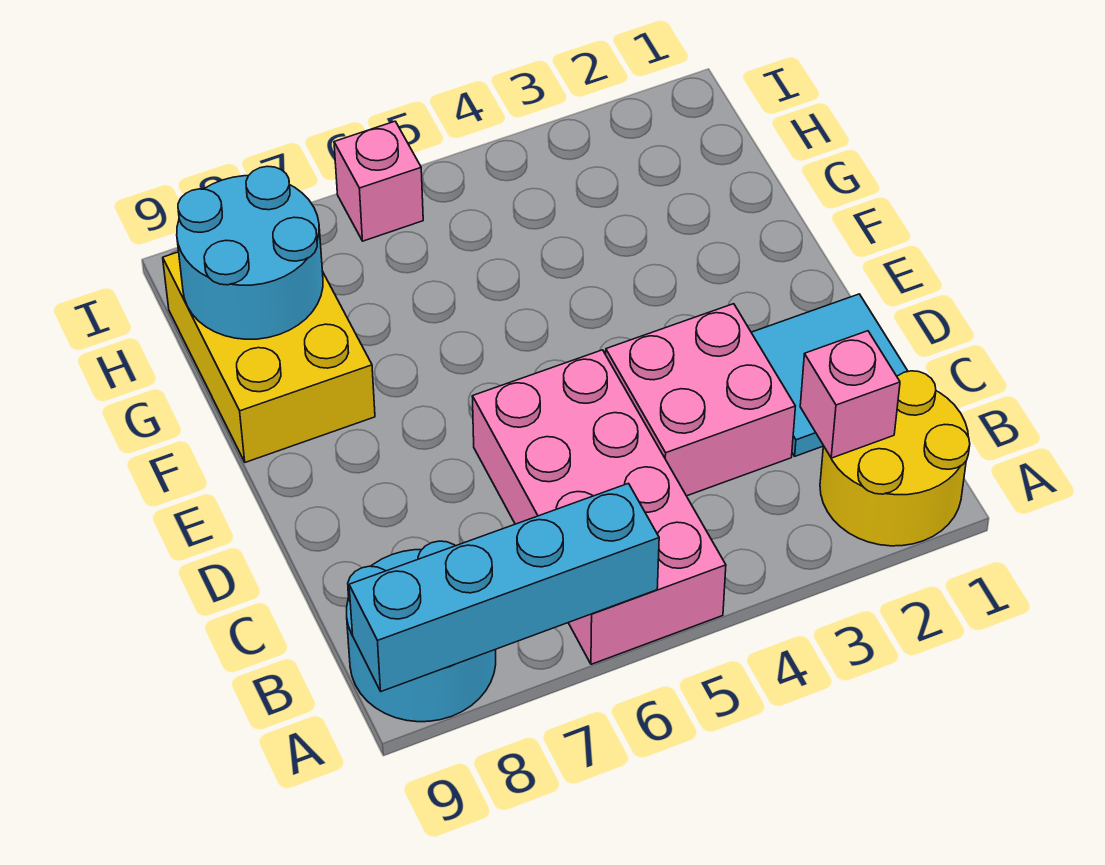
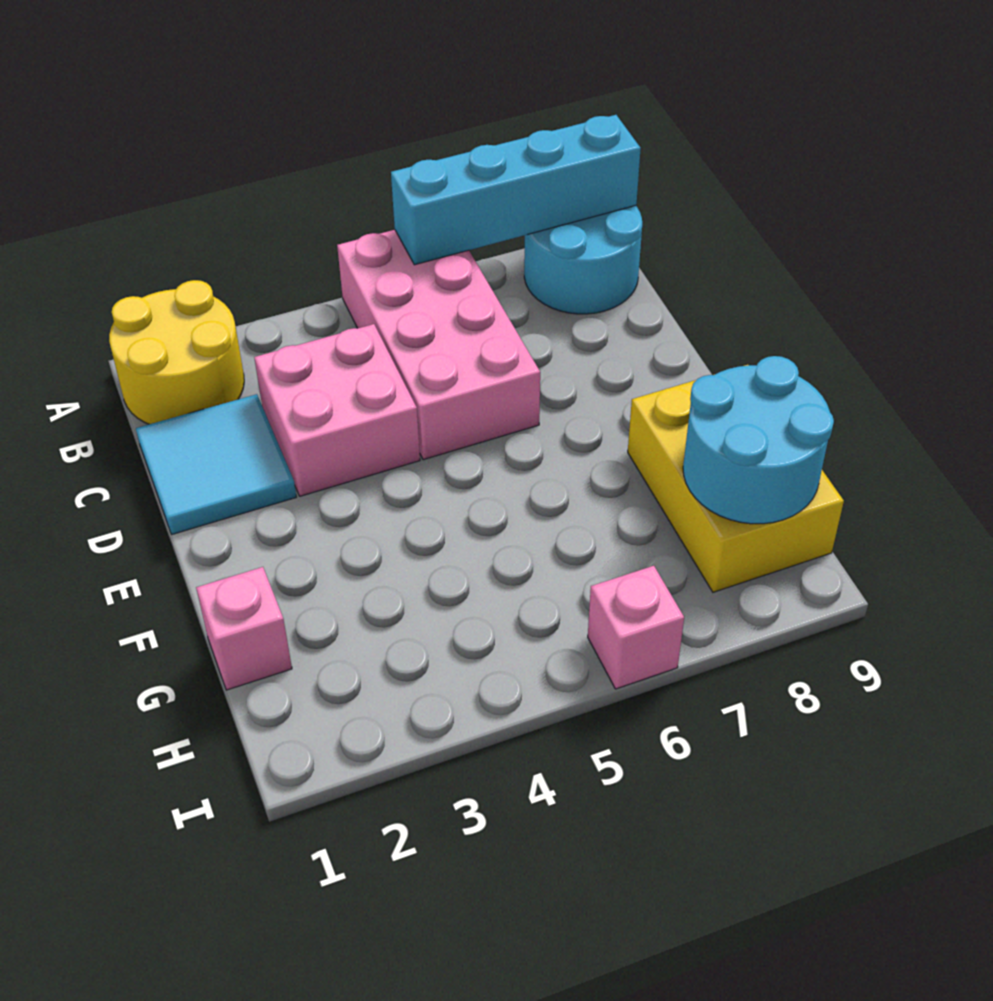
pink brick B2 level 2 -> pink brick G1 level 1

